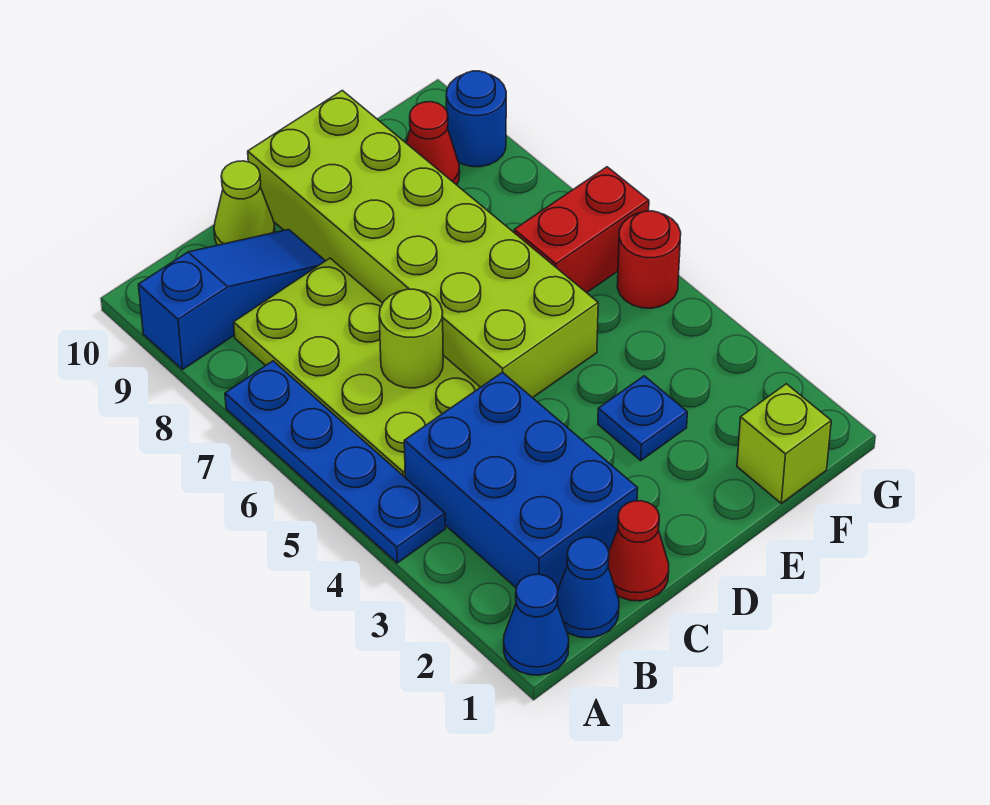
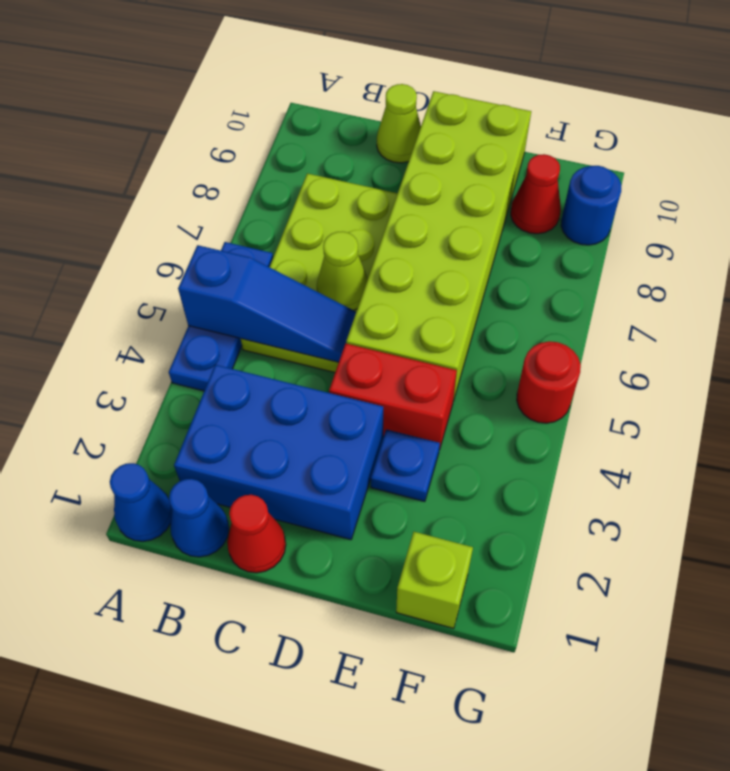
blue plate A4:A7 level 1 -> blue plate A4:A6 level 1
blue slope A9:C9 level 1 top A -> blue slope A5:C5 level 2 top A
blue brick B2:C4 level 1 -> blue brick B2:D3 level 1
lime round brick C6 level 2 -> lime cone C6 level 2
red brick F6:G6 level 1 -> red brick D4:E4 level 1

